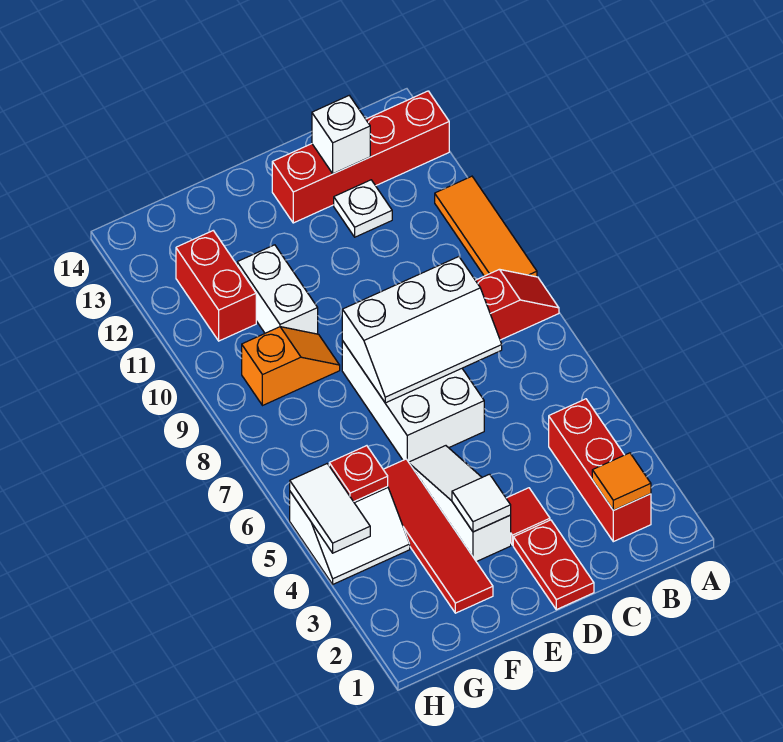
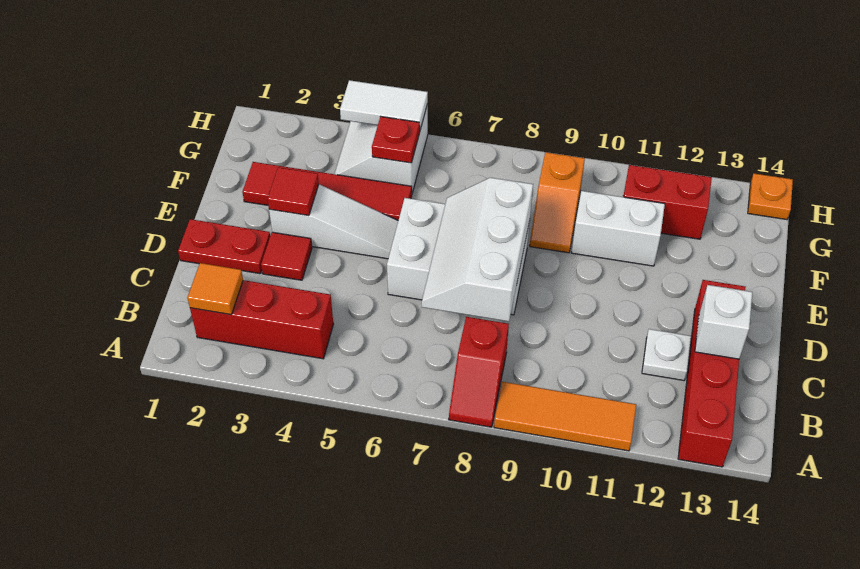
white tile E3 level 2 -> red tile E3 level 2
none -> orange plate H14 level 1

